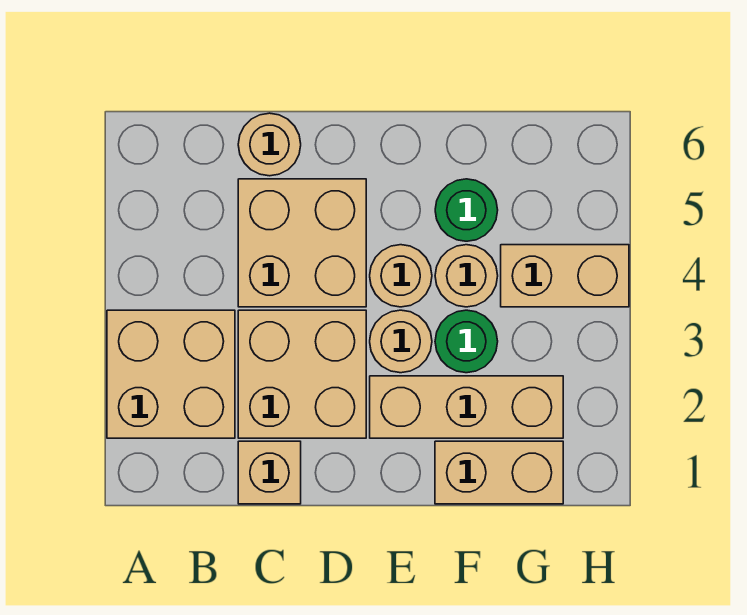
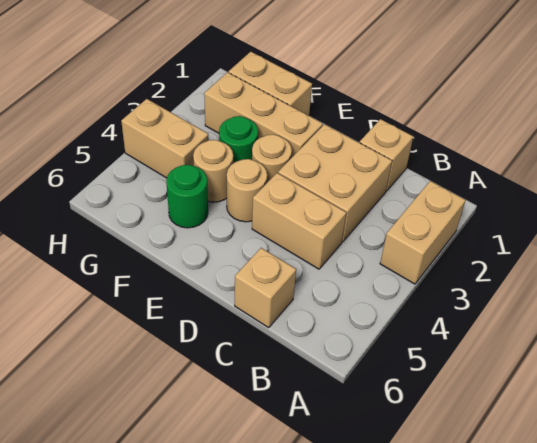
tan brick A2:B3 level 1 -> tan brick A2:A3 level 1
tan brick C4:D5 level 1 -> tan brick C4:D4 level 1
tan round brick C6 level 1 -> tan brick C6 level 1

